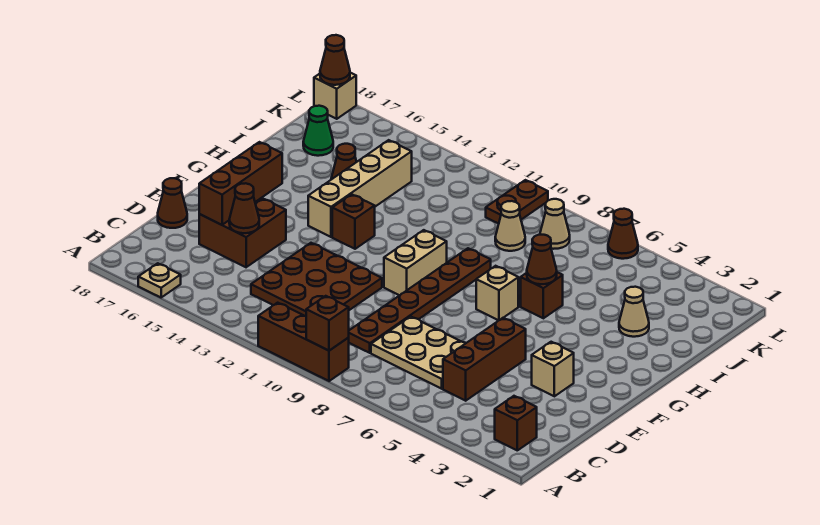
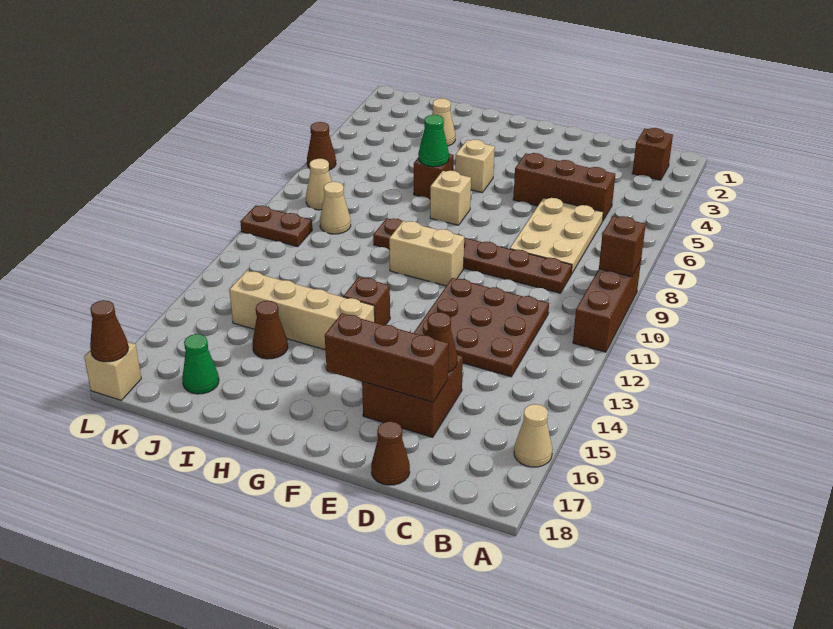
tan plate A16 level 1 -> tan cone A16 level 1
tan brick E3 level 1 -> tan brick G5 level 1
brown cone H6 level 2 -> green cone H6 level 2

